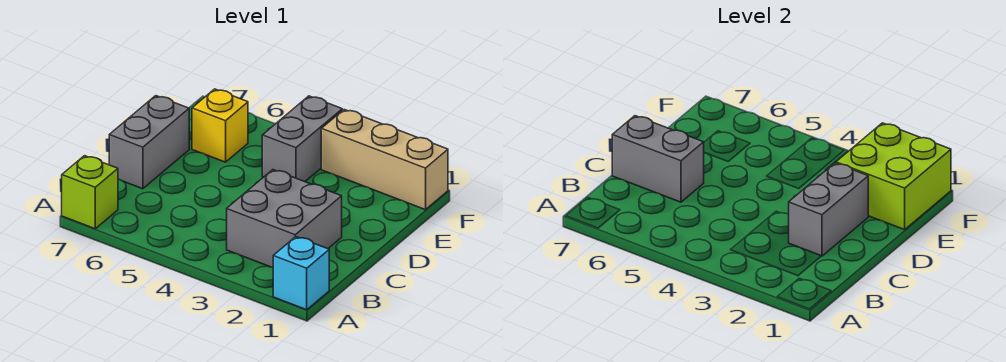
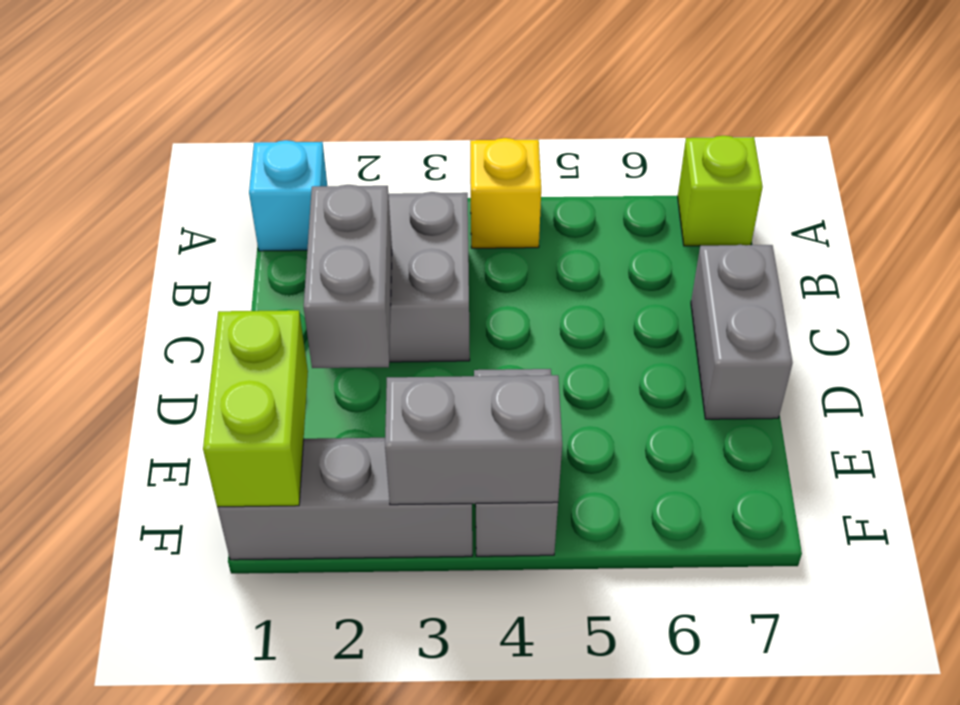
grey brick C6:C7 level 2 -> grey brick F3:F4 level 2
lime brick E1:F2 level 2 -> lime brick E1:F1 level 2
yellow brick E6 level 1 -> yellow brick A4 level 1
tan brick F1:F3 level 1 -> grey brick F1:F3 level 1

